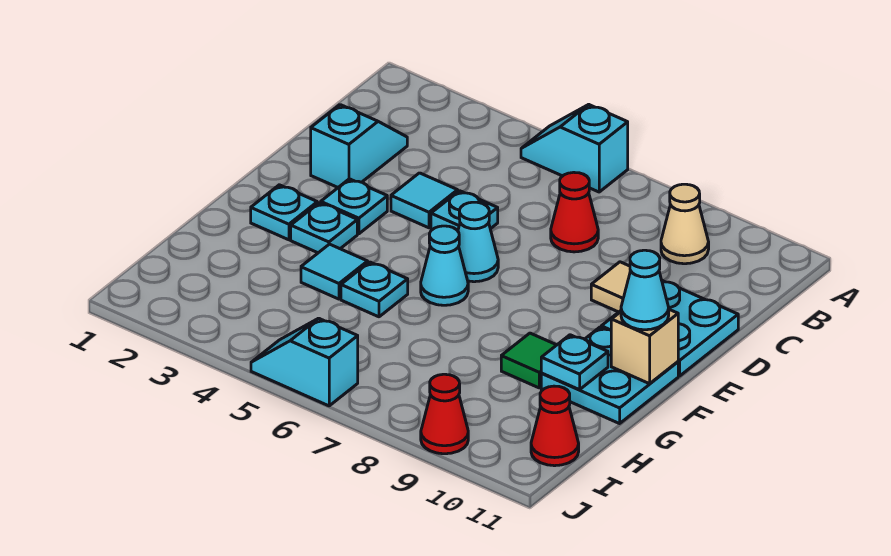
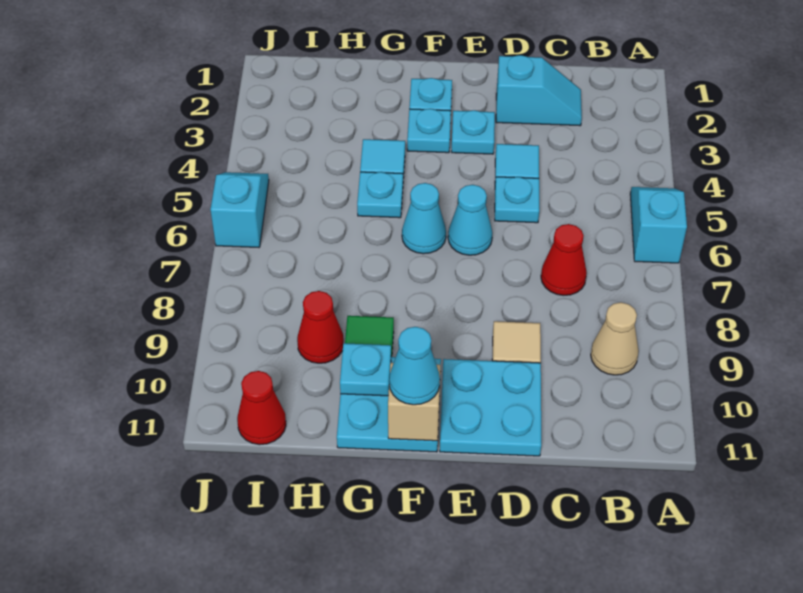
red cone J9 level 1 -> red cone H9 level 1

